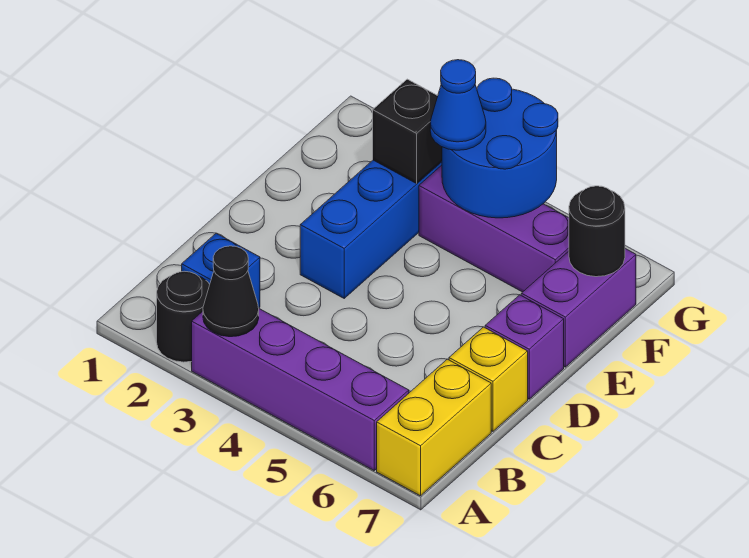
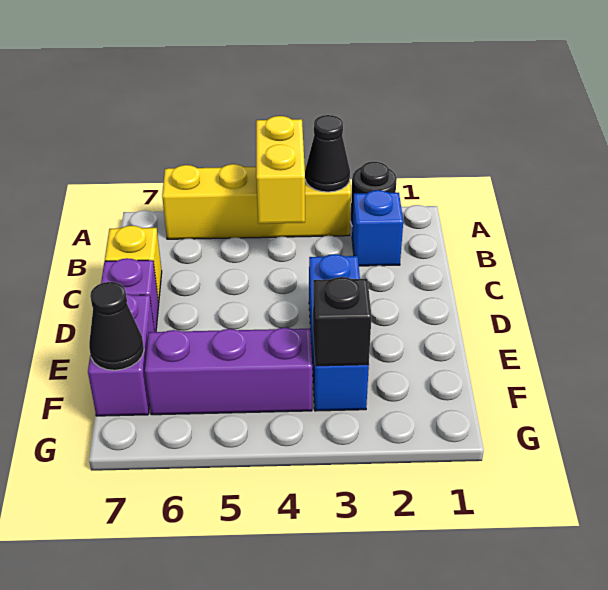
purple brick A3:A6 level 1 -> yellow brick A3:A6 level 1
yellow brick A7:B7 level 1 -> yellow brick A4:B4 level 2
blue round brick F4:G5 level 2 -> none
blue cone F4 level 3 -> none
black round brick F7 level 2 -> black cone F7 level 2

